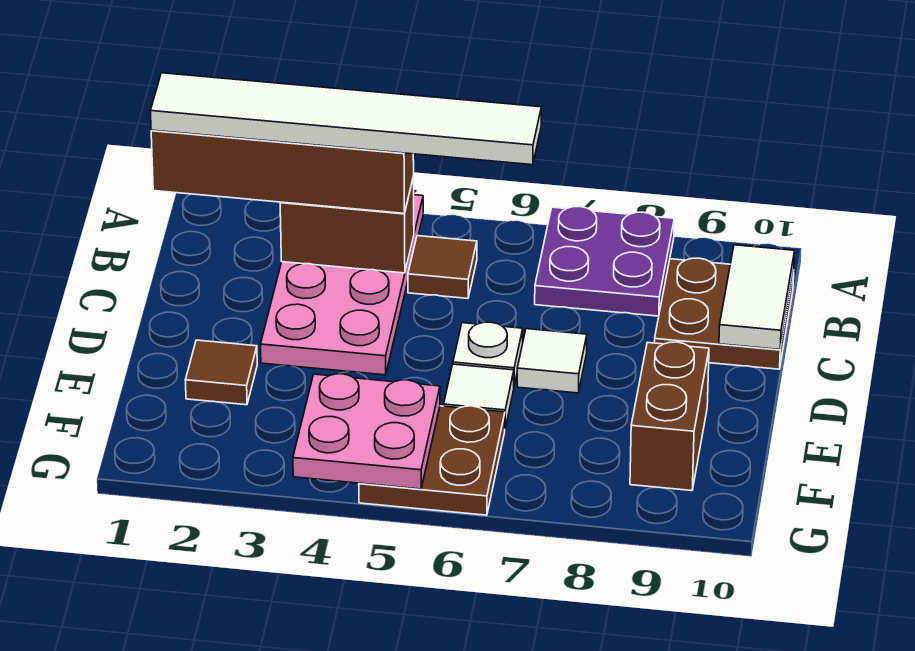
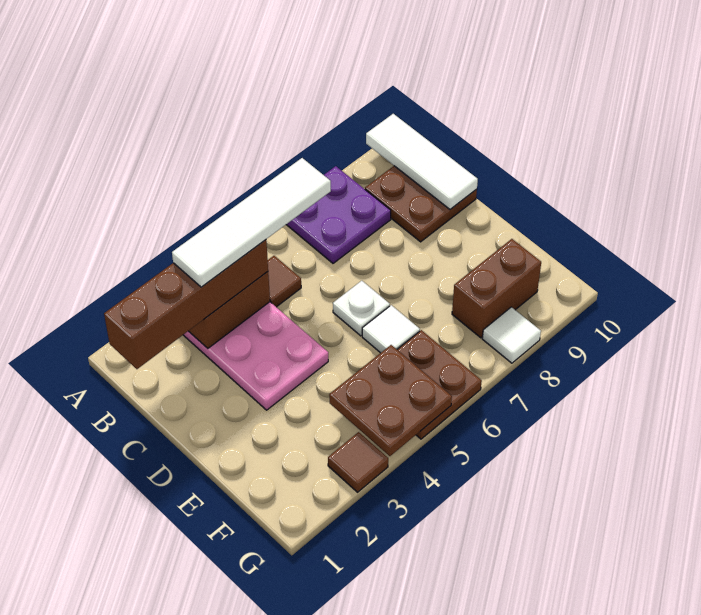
white tile B1:B6 level 4 -> white tile B3:B6 level 4
white tile B10:C10 level 2 -> white tile A10:C10 level 2
white tile D7 level 1 -> white tile G8 level 1
brown tile E2 level 1 -> brown tile G3 level 1
brown brick E9:F9 level 1 -> brown brick F8:F9 level 1
pink plate F4:G5 level 2 -> brown plate F4:G5 level 2

